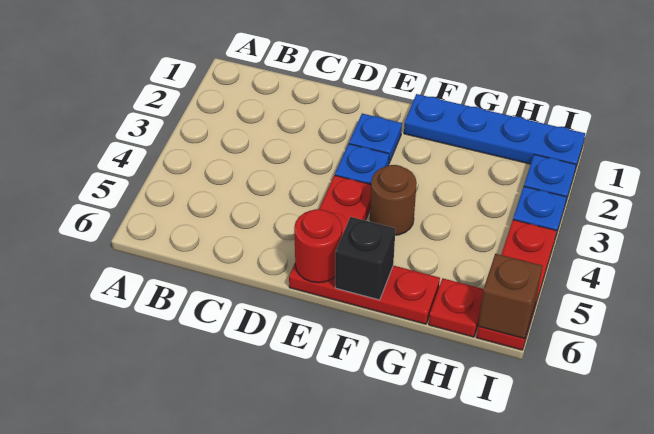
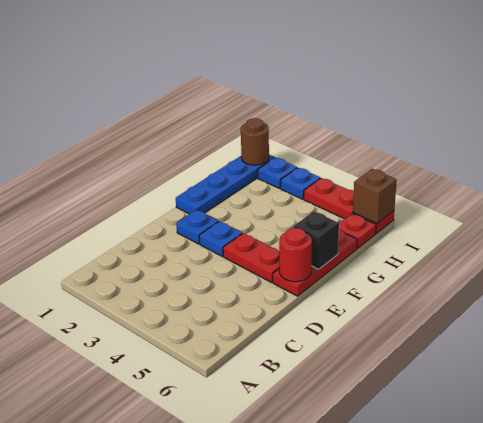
brown round brick F4 level 1 -> brown round brick I1 level 2

